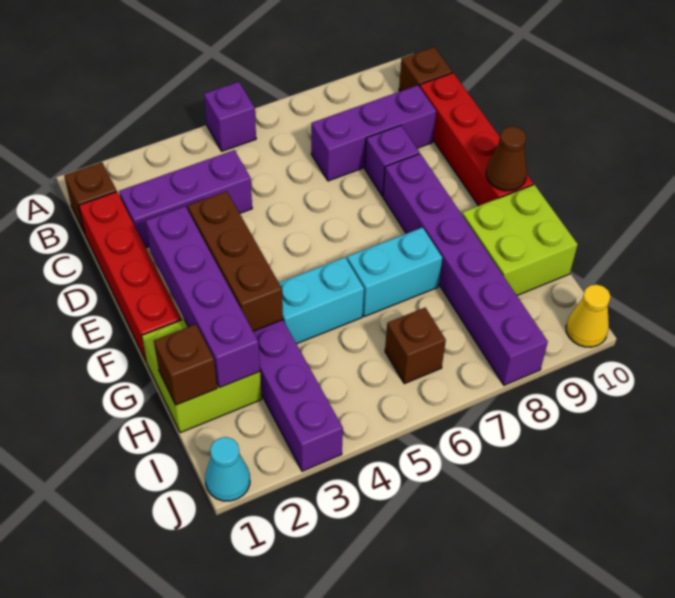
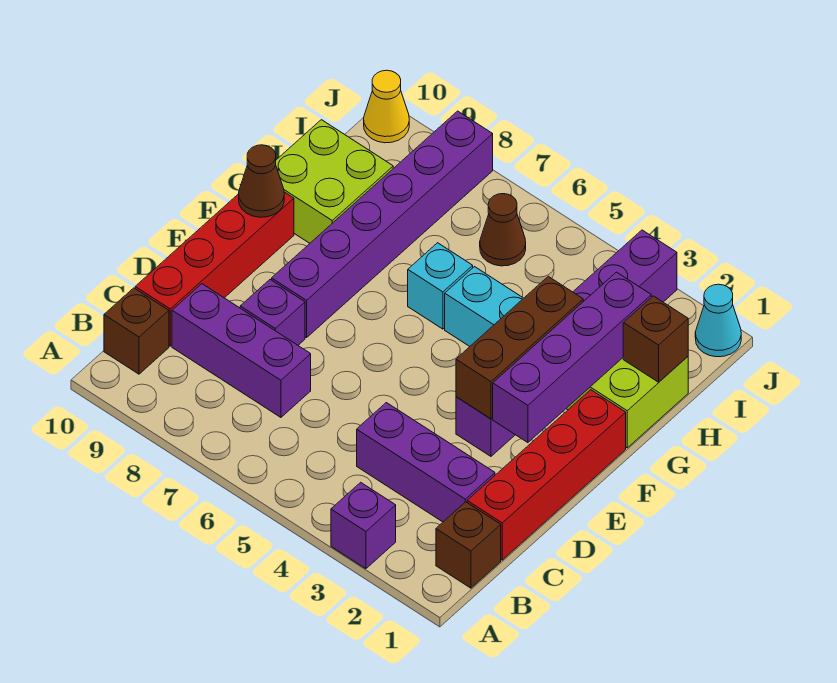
purple brick A5 level 1 -> purple brick A3 level 1
cyan brick G6:G7 level 1 -> cyan brick G6 level 1
brown brick I6 level 1 -> brown cone I6 level 1

